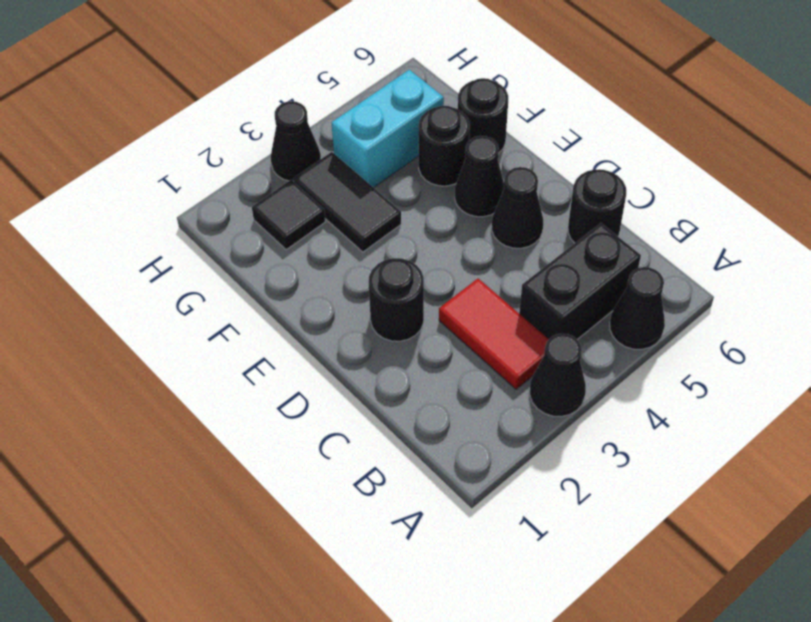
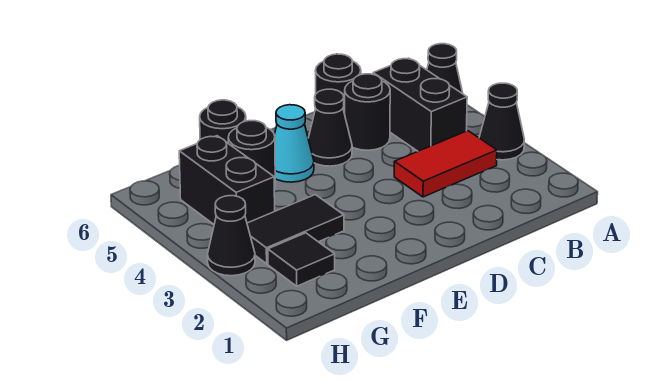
black round brick D2 level 1 -> black round brick C5 level 1
black cone E5 level 1 -> cyan cone E5 level 1
cyan brick G4:G5 level 1 -> black brick G4:G5 level 1

